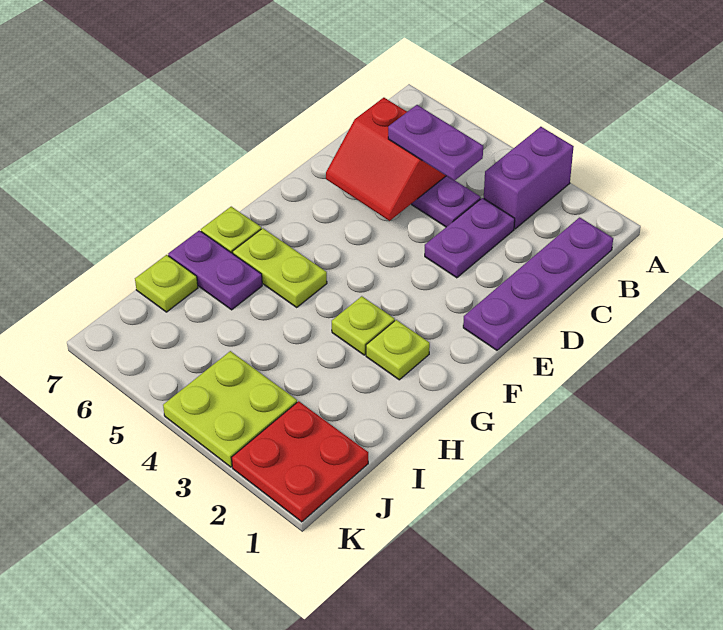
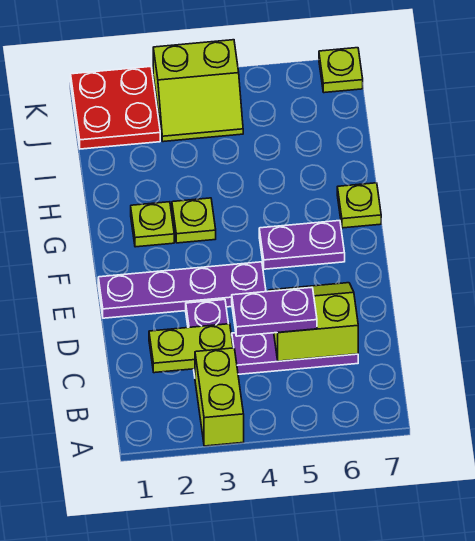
purple brick A3:B3 level 1 -> lime brick A3:B3 level 1
purple plate B1:E1 level 1 -> purple plate E1:E4 level 1
red slope C5:D6 level 2 top C -> lime slope C5:D6 level 2 top C
lime plate G5:G6 level 1 -> lime plate C2:C3 level 2
purple plate H6:H7 level 1 -> purple plate F5:F6 level 1
lime plate I7 level 1 -> lime plate K7 level 1
lime plate J3:K4 level 1 -> lime slope J3:K4 level 1 top K

